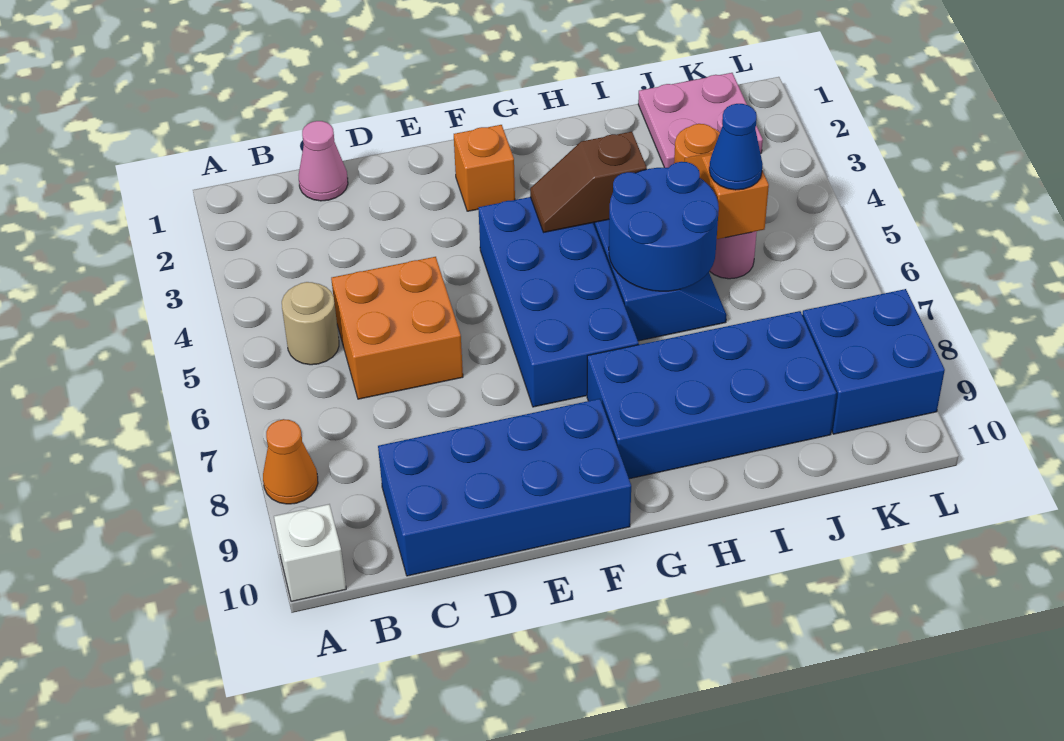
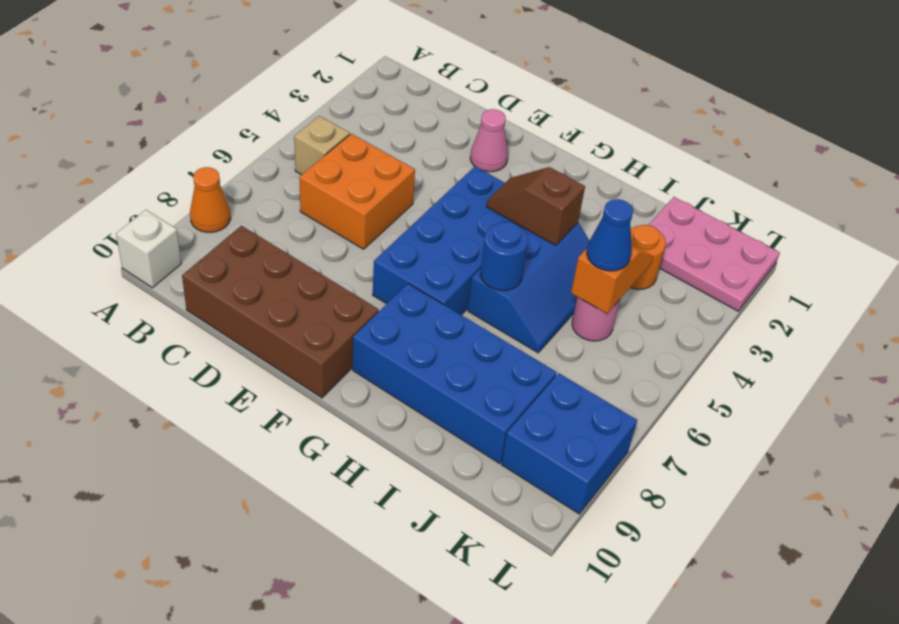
tan round brick B5 level 1 -> tan brick B5 level 1
pink cone C1 level 1 -> pink cone E2 level 1
blue brick C9:F10 level 1 -> brown brick C9:F10 level 1
orange brick F2 level 1 -> none
blue round brick H5:I6 level 2 -> blue round brick H6 level 2
pink plate J1:K2 level 1 -> pink plate J1:L2 level 1

